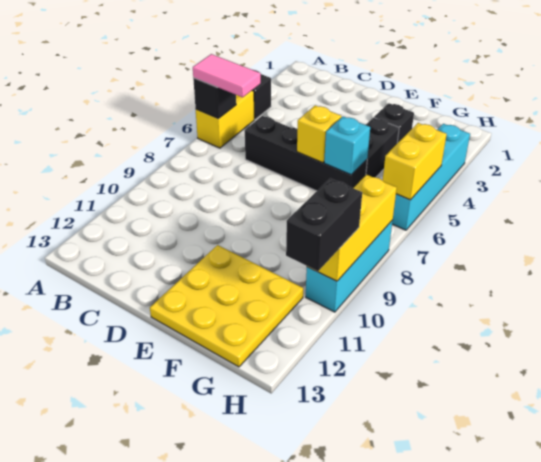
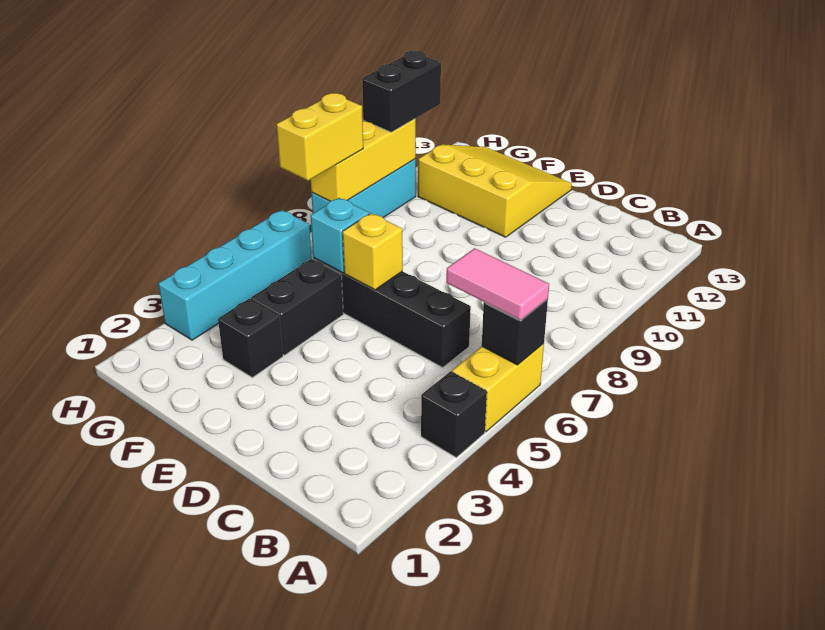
yellow plate E11:G13 level 1 -> yellow slope E11:G13 level 1 top 11
yellow brick H5:H6 level 2 -> yellow brick H7:H8 level 3

